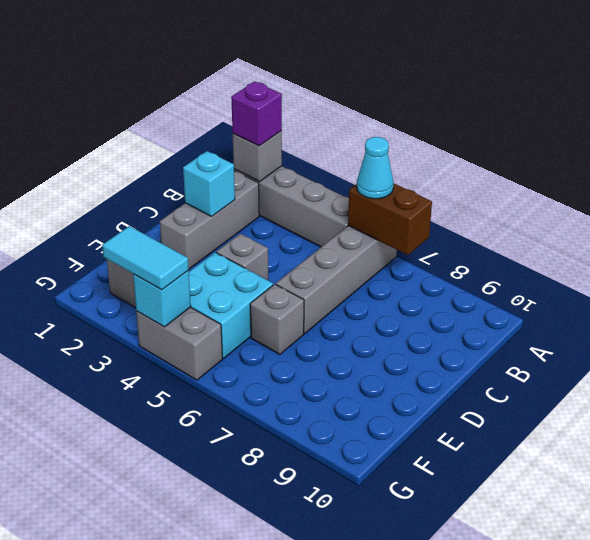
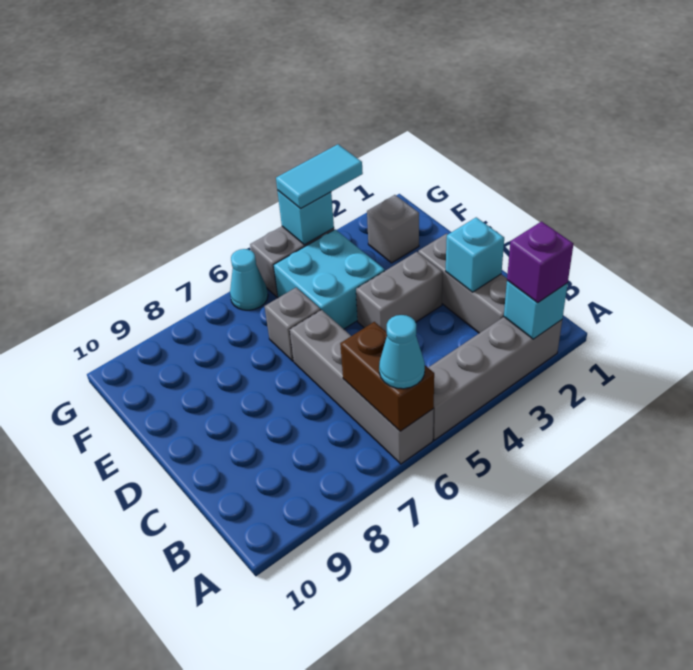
grey brick A2 level 2 -> cyan brick A2 level 2
brown brick A6:A7 level 2 -> brown brick A6:B6 level 2
grey brick D4 level 1 -> grey brick D3:D4 level 1
none -> cyan cone G6 level 1

